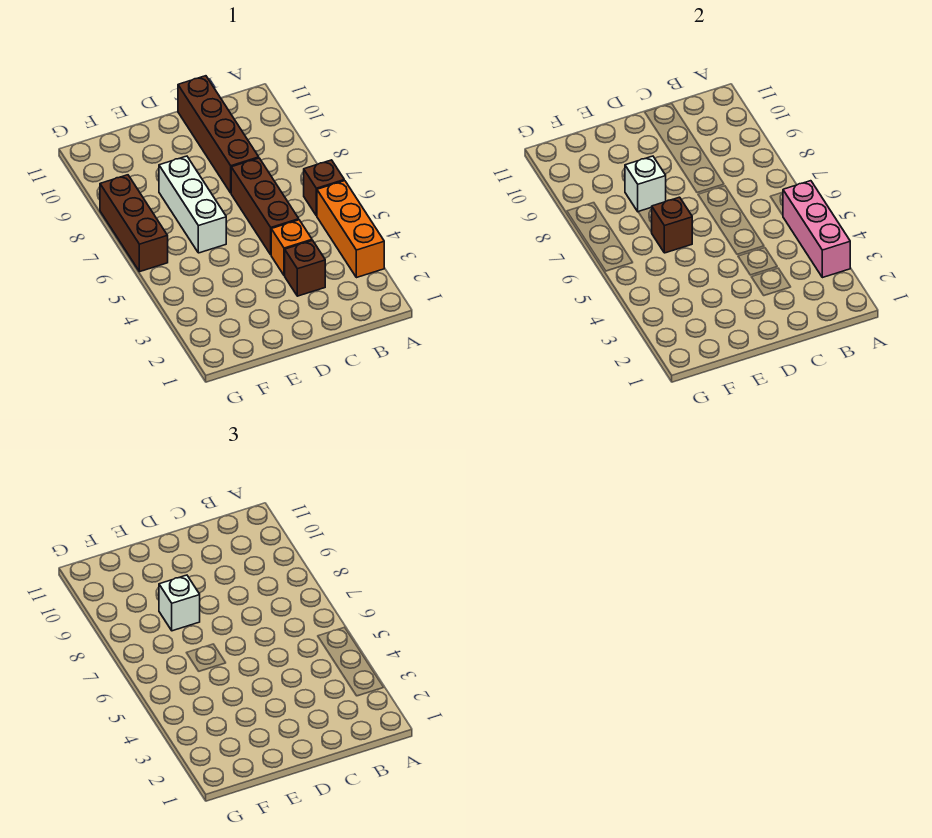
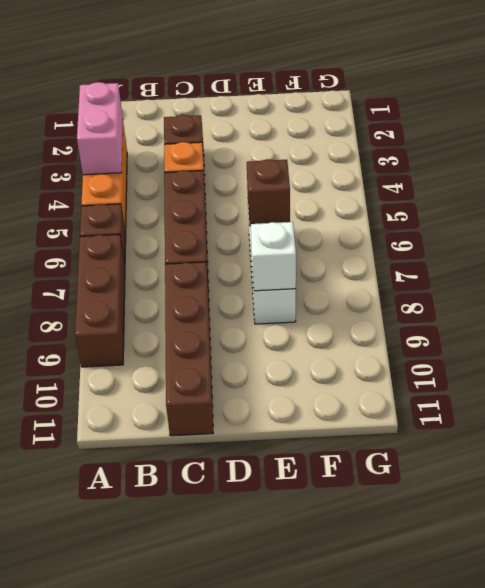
pink brick A3:A5 level 2 -> pink brick A3:A4 level 2
white brick E8 level 3 -> none
brown brick G6:G8 level 1 -> brown brick A7:A9 level 1

